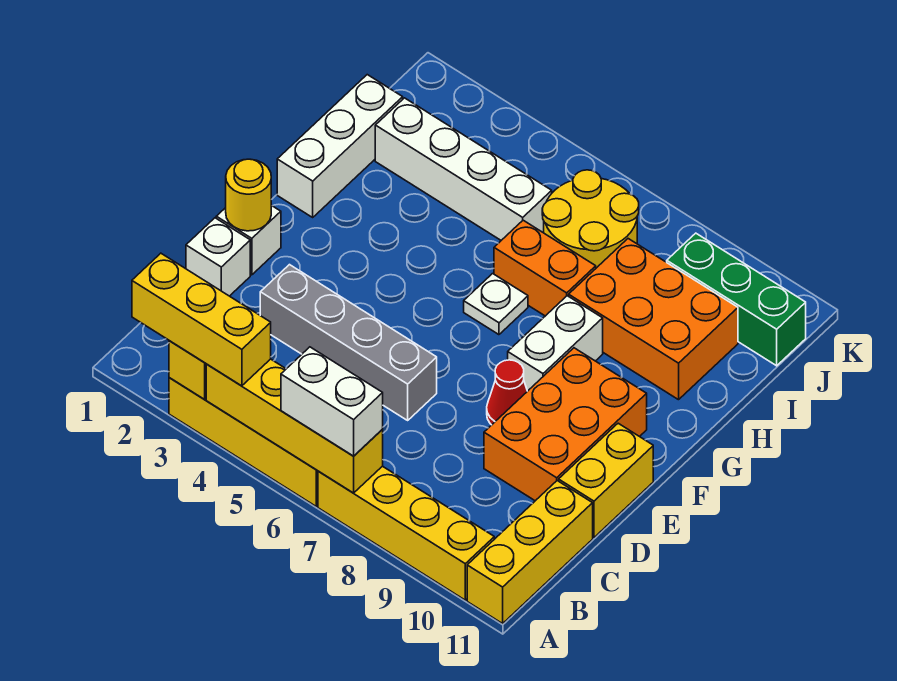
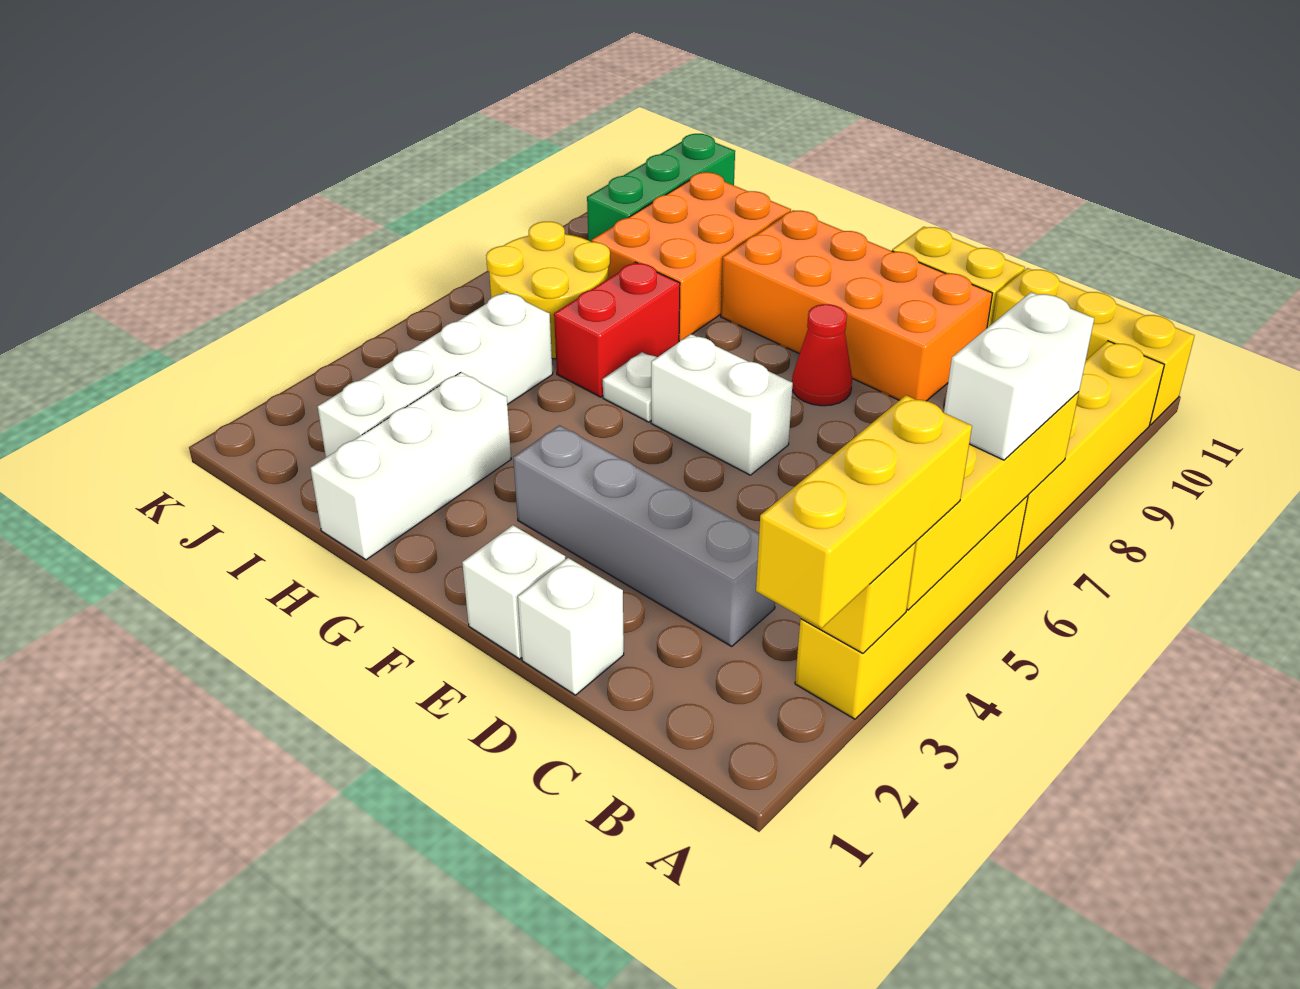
grey brick D3:D6 level 1 -> grey brick C3:F3 level 1
orange brick D9:F10 level 1 -> orange brick D9:G10 level 1
yellow round brick E1 level 2 -> none
white brick F8:G8 level 1 -> white brick E6:F6 level 1
white brick G1:I1 level 1 -> white brick H1:H3 level 1
orange brick H6:H7 level 1 -> red brick H6:H7 level 1

